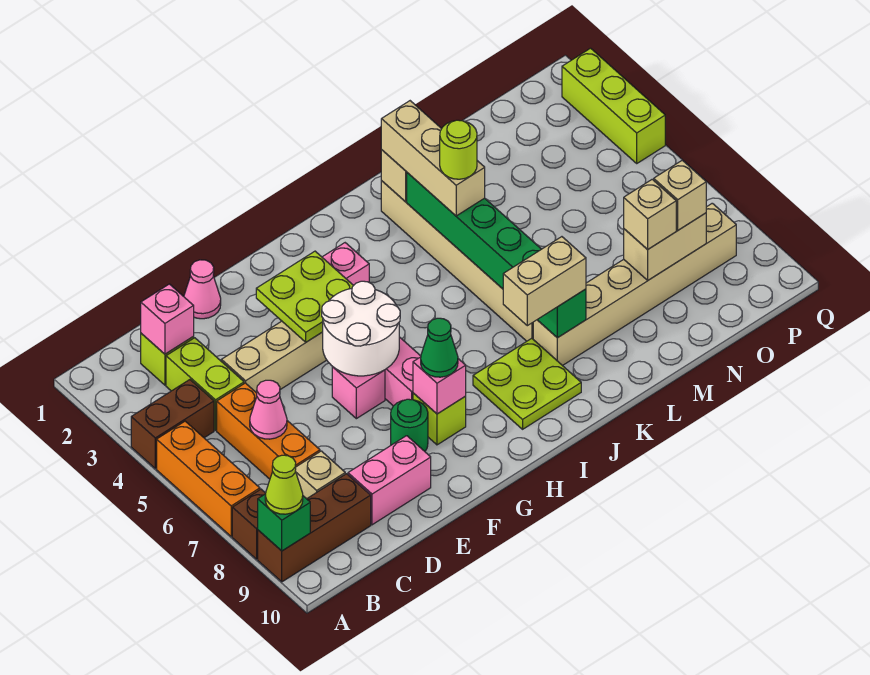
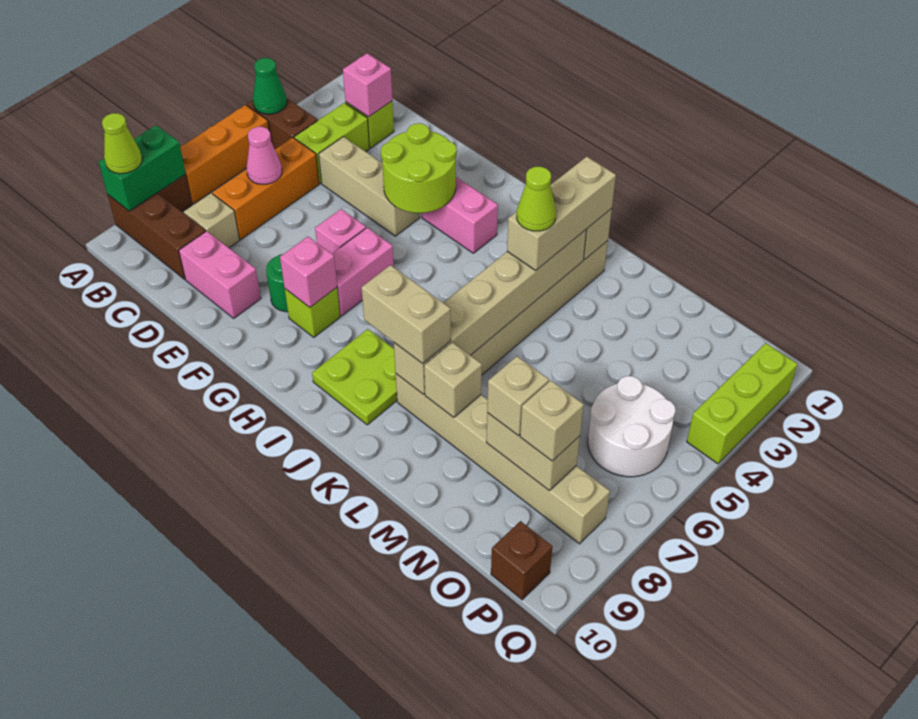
green brick A9 level 2 -> green brick A8:A9 level 2
pink cone E1 level 1 -> none
lime plate F3:G4 level 2 -> lime round brick F3:G4 level 2
white round brick F5:G6 level 2 -> white round brick O5:P6 level 1
green cone G8 level 3 -> green cone A4 level 2
green brick K3:K8 level 2 -> tan brick K3:K8 level 2
lime round brick K4 level 4 -> lime cone K4 level 4
none -> tan brick L8 level 2
none -> brown brick P10 level 1

